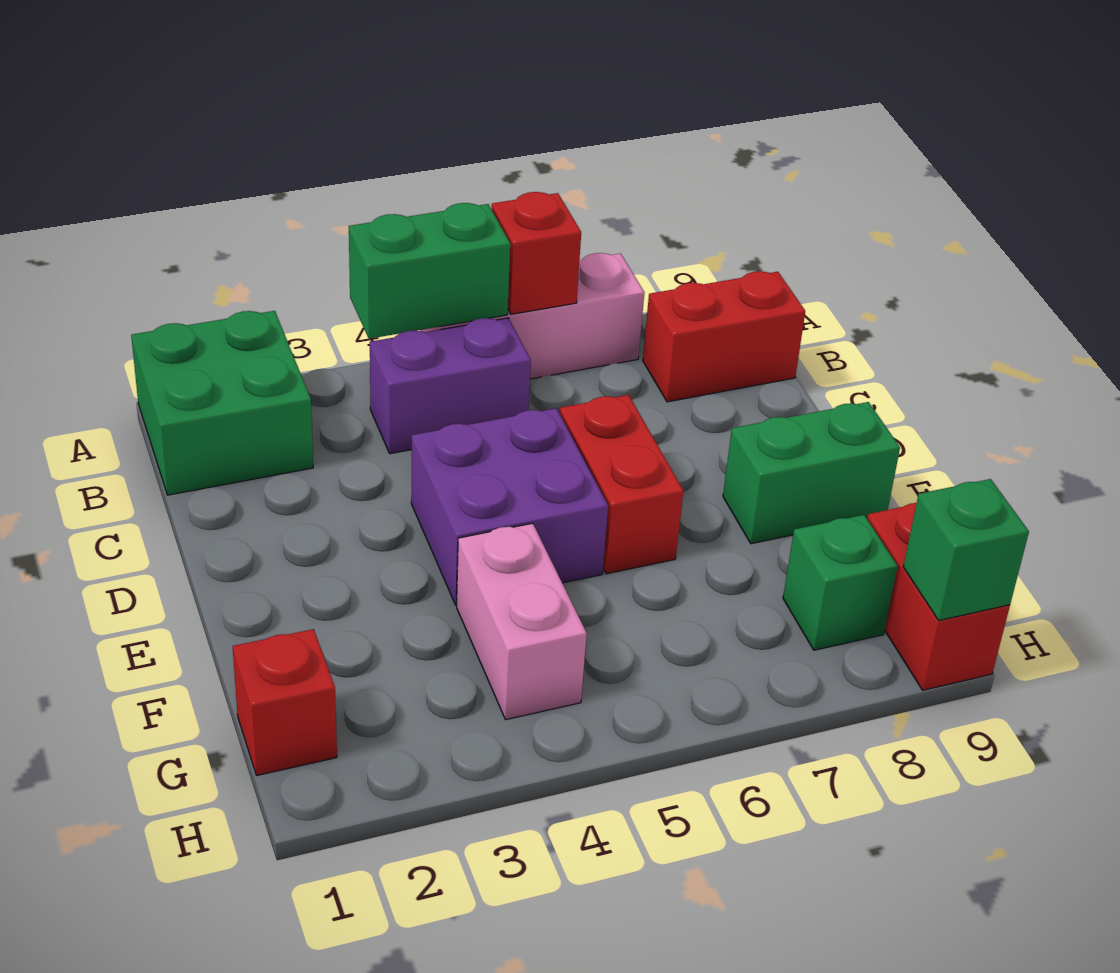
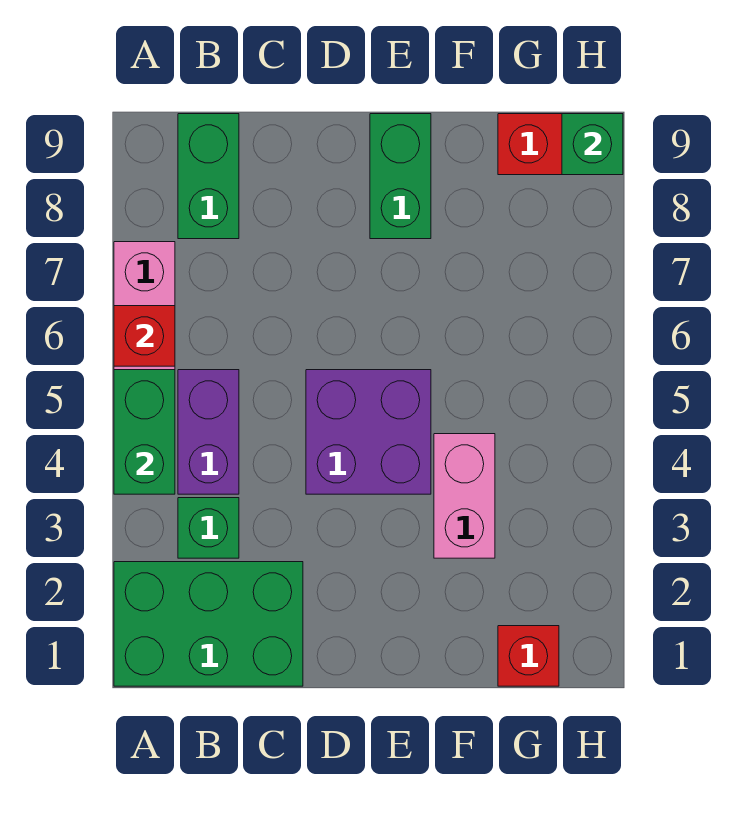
green brick A1:B2 level 1 -> green brick A1:C2 level 1
red brick B8:B9 level 1 -> green brick B8:B9 level 1
red brick D6:E6 level 1 -> none
pink brick F4:G4 level 1 -> pink brick F3:F4 level 1
green brick G8 level 1 -> green brick B3 level 1

